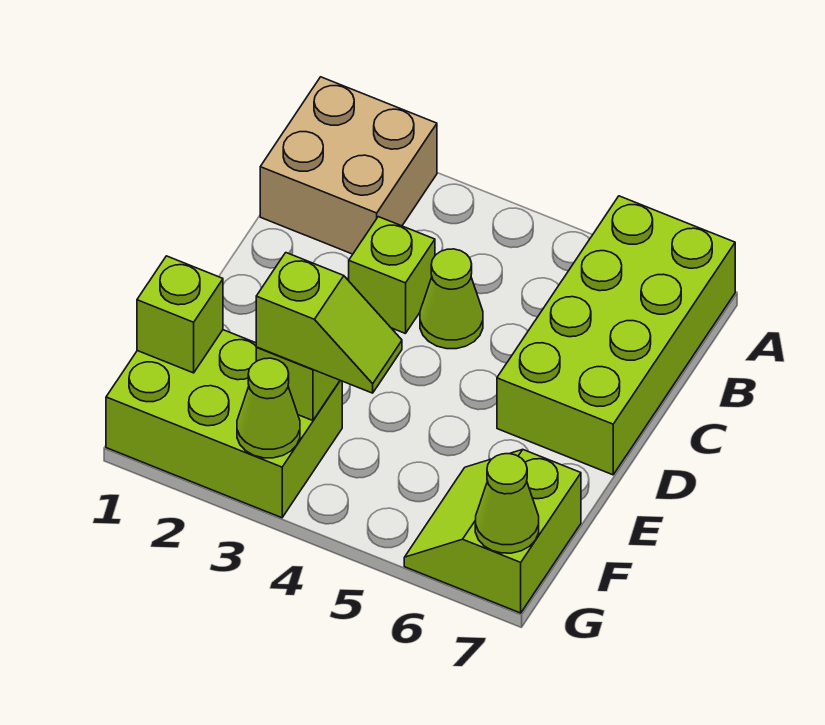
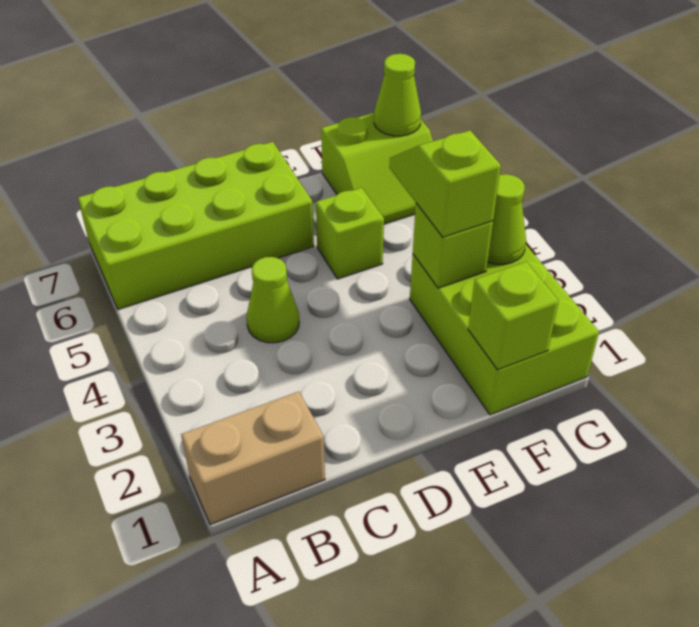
tan brick A1:B2 level 1 -> tan brick A1:B1 level 1
lime brick C3 level 1 -> lime brick E5 level 1

